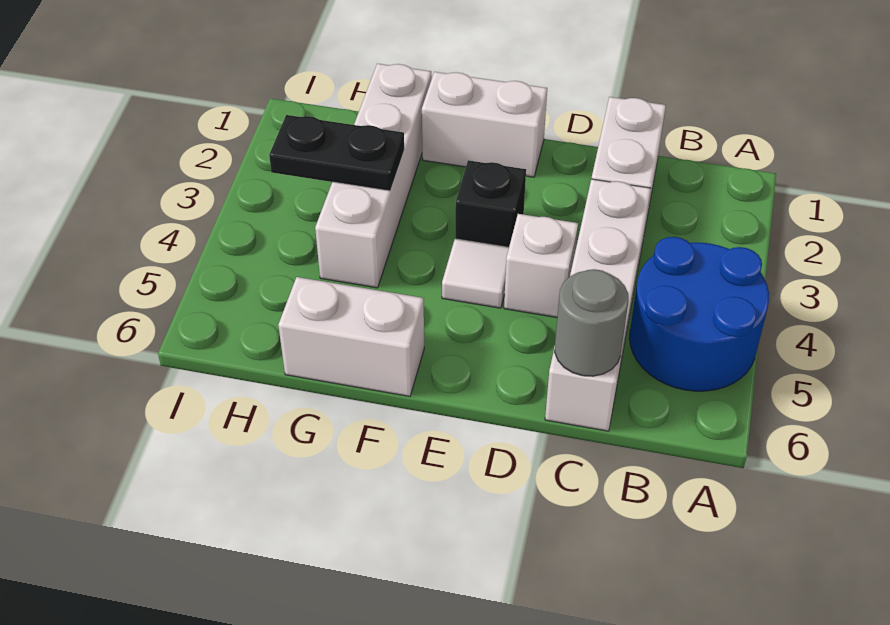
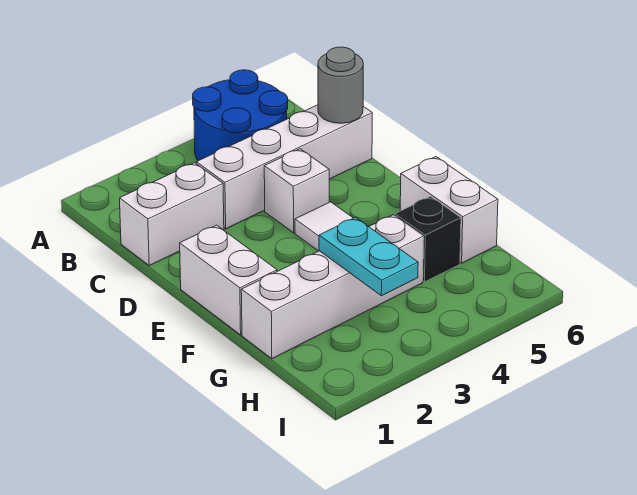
black brick E3 level 1 -> black brick G5 level 1
black plate G3:H3 level 2 -> cyan plate G3:H3 level 2

